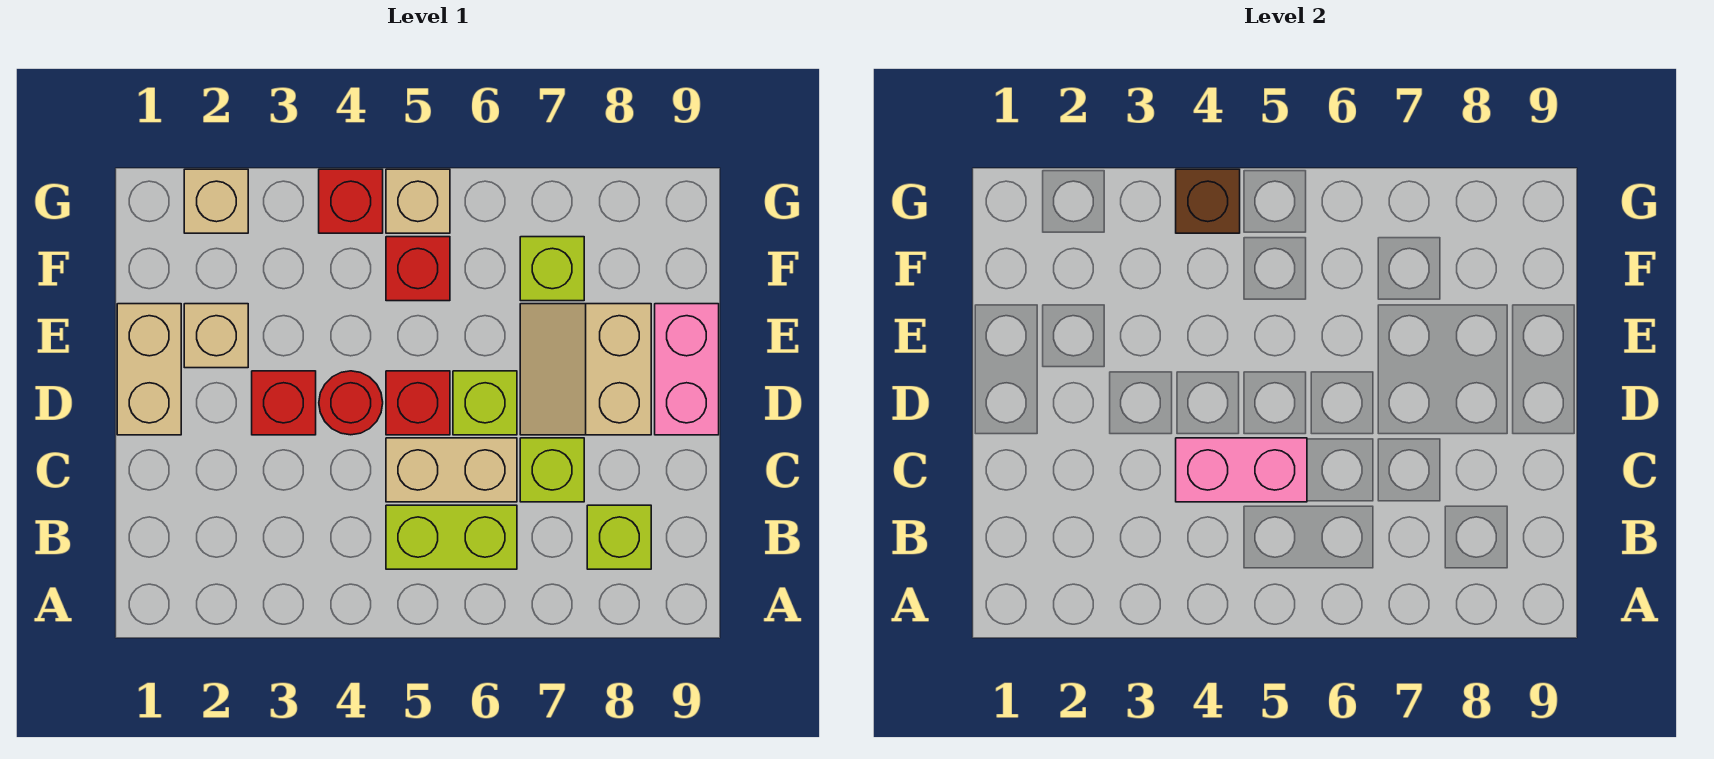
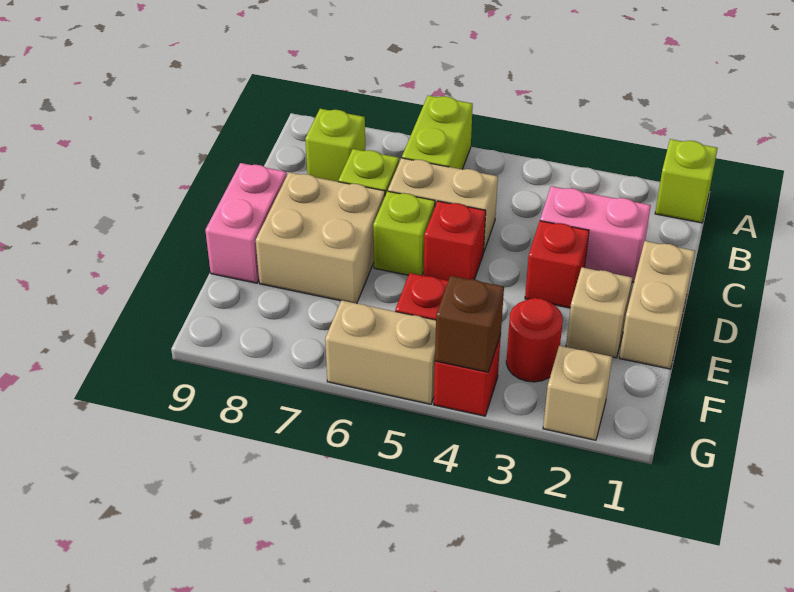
lime brick B5:B6 level 1 -> lime brick A6:B6 level 1
pink brick C4:C5 level 2 -> pink brick C2:C3 level 1
red round brick D4 level 1 -> red round brick F3 level 1
tan slope D7:E8 level 1 top 8 -> tan brick D7:E8 level 1
lime brick F7 level 1 -> lime brick A1 level 1
tan brick G5 level 1 -> tan brick G5:G6 level 1

